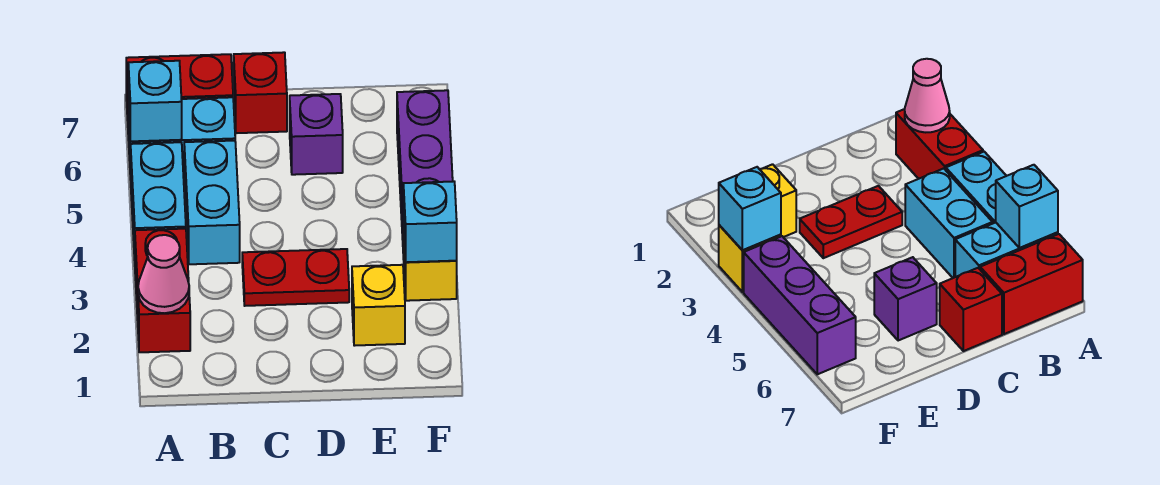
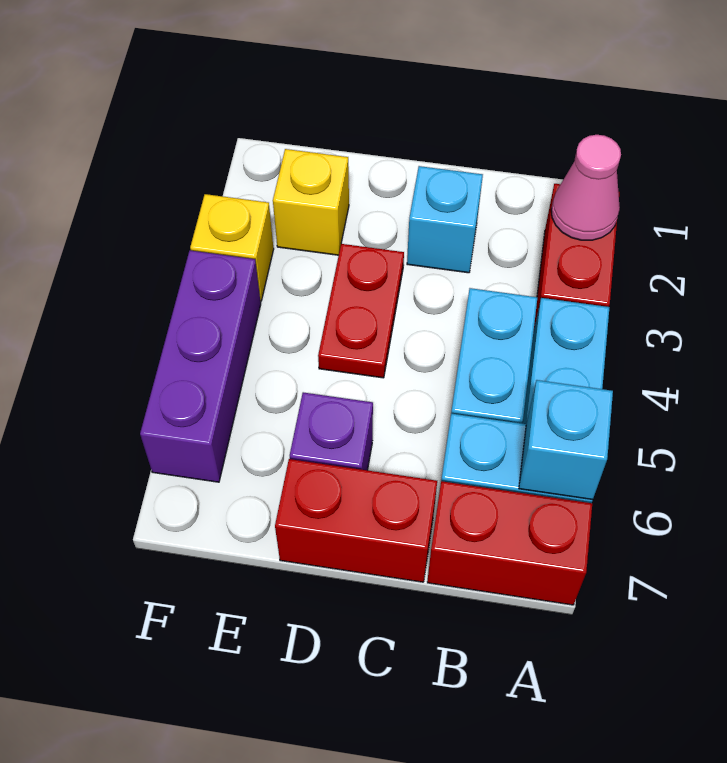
red plate C3:D3 level 1 -> red plate D3:D4 level 1
red brick C7 level 1 -> red brick C7:D7 level 1
cyan brick F3 level 2 -> cyan brick C2 level 1

